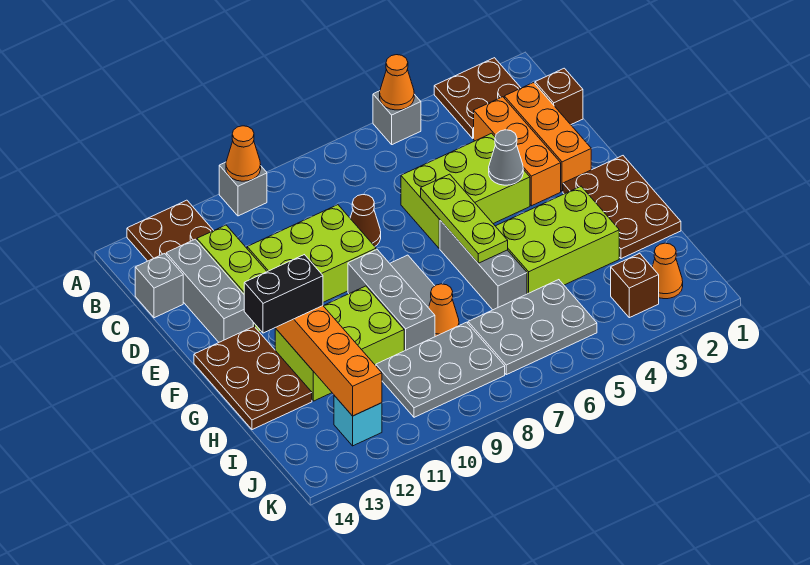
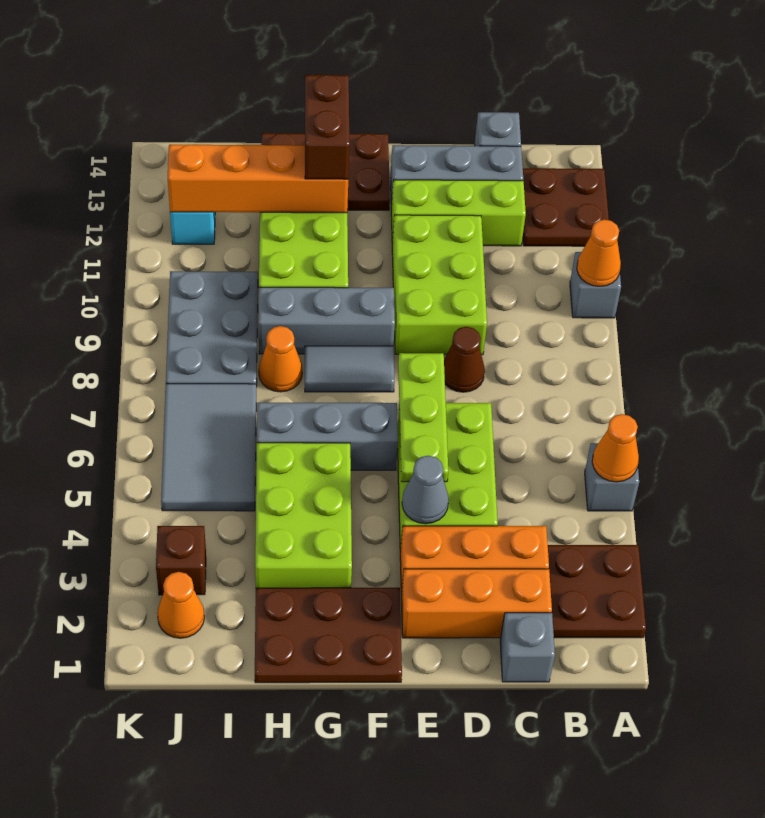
brown brick C1 level 1 -> grey brick C1 level 1
lime plate E6:G6 level 2 -> lime plate E5:E7 level 2
black brick G12:G13 level 3 -> brown brick G12:G13 level 3
grey plate I5:J7 level 1 -> grey tile I5:J7 level 1

